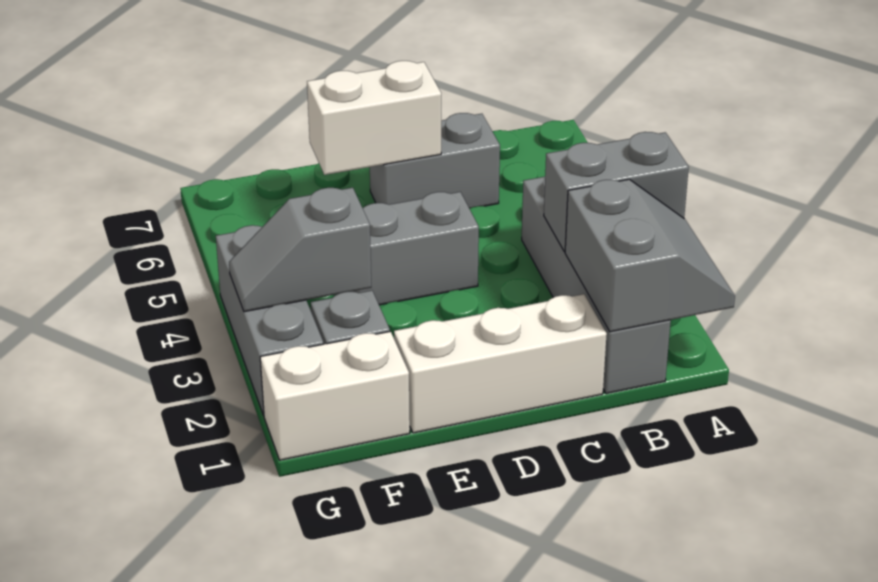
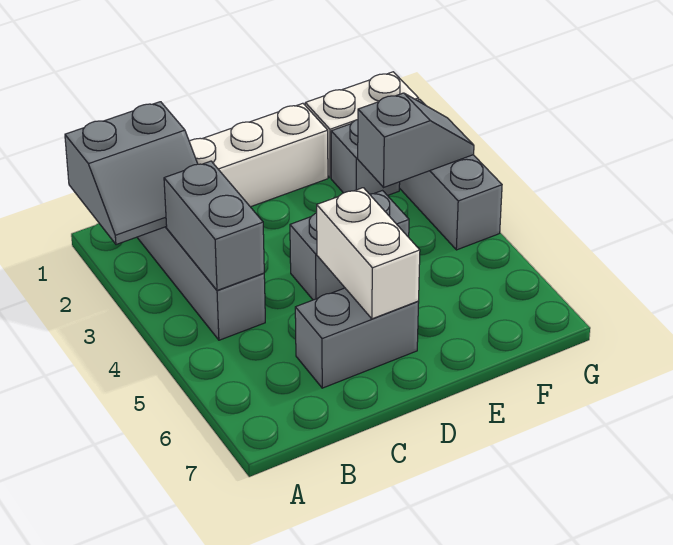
grey slope A1:B2 level 2 top B -> grey slope A1:B2 level 2 top 1
grey brick A3:B3 level 2 -> grey brick B3:B4 level 2
white brick D6:E6 level 2 -> white brick D5:D6 level 2

